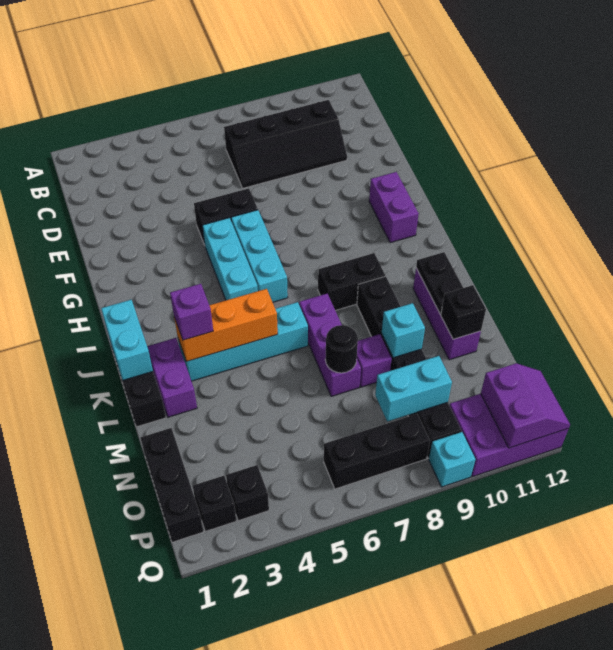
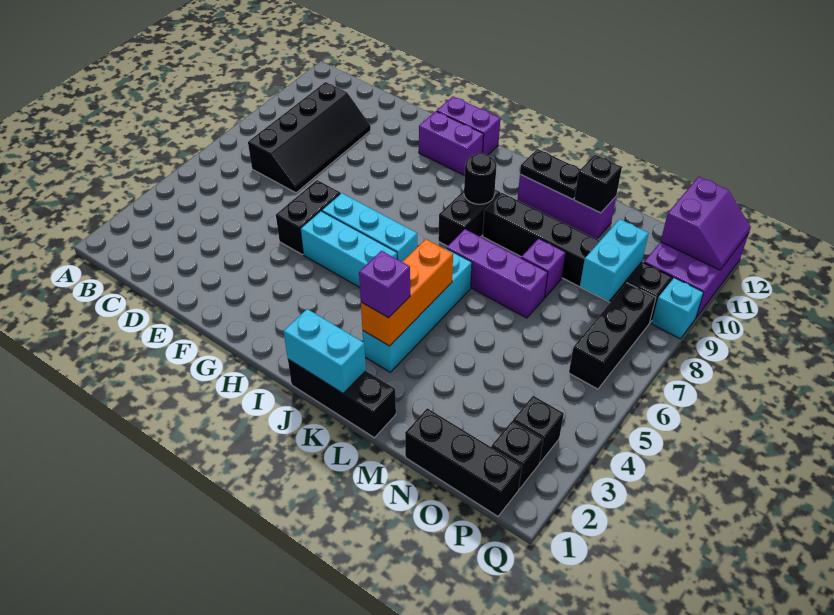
purple brick K2:L2 level 1 -> purple brick G12:H12 level 1
black round brick M7 level 2 -> black round brick J9 level 2
cyan brick M9 level 2 -> none
purple slope P11:Q12 level 2 top 11 -> purple slope P11:Q12 level 2 top P

